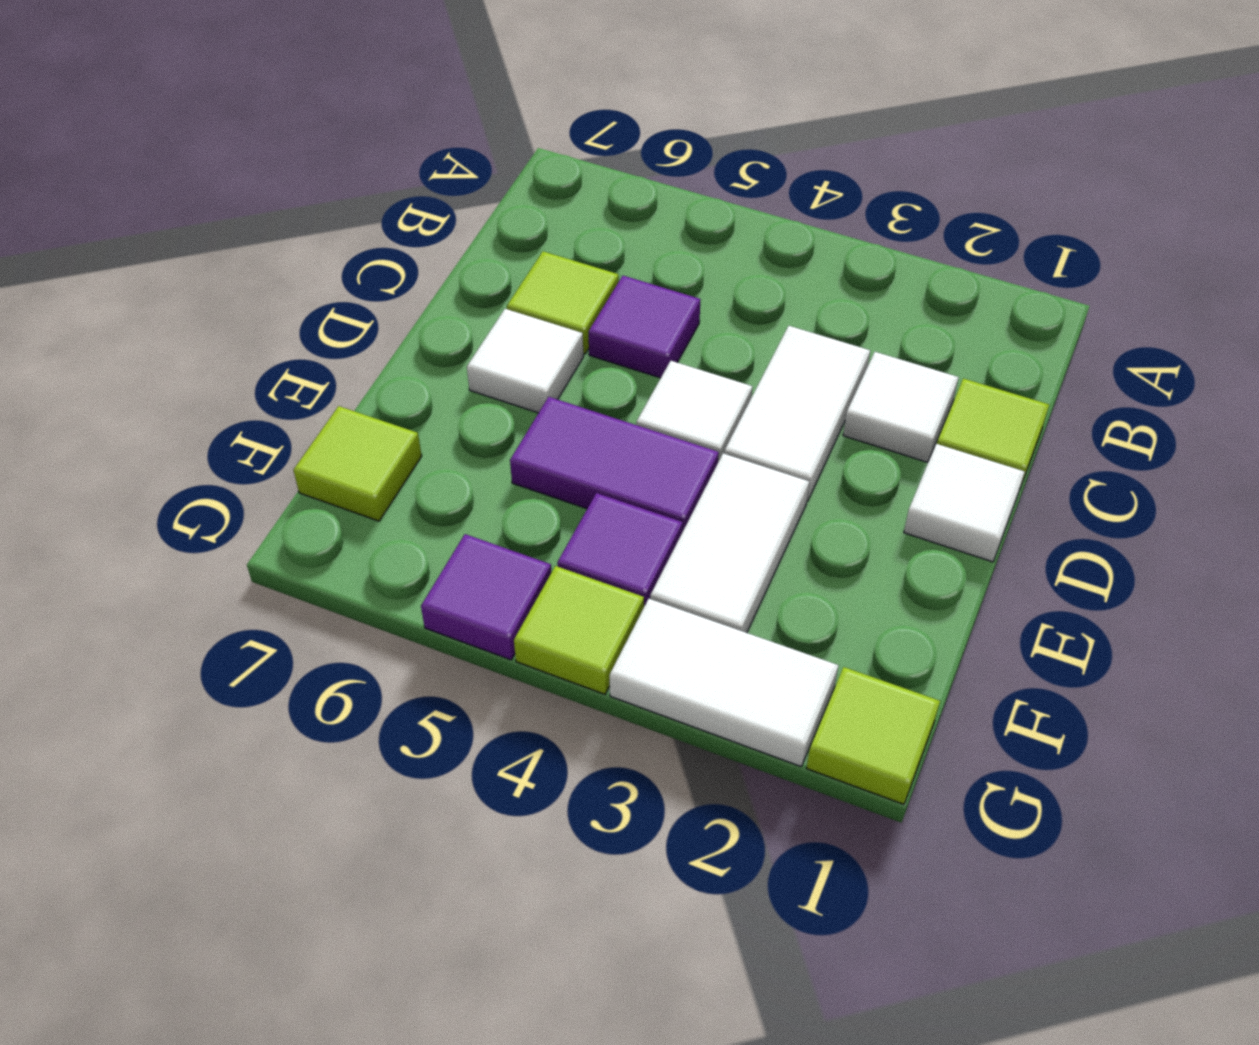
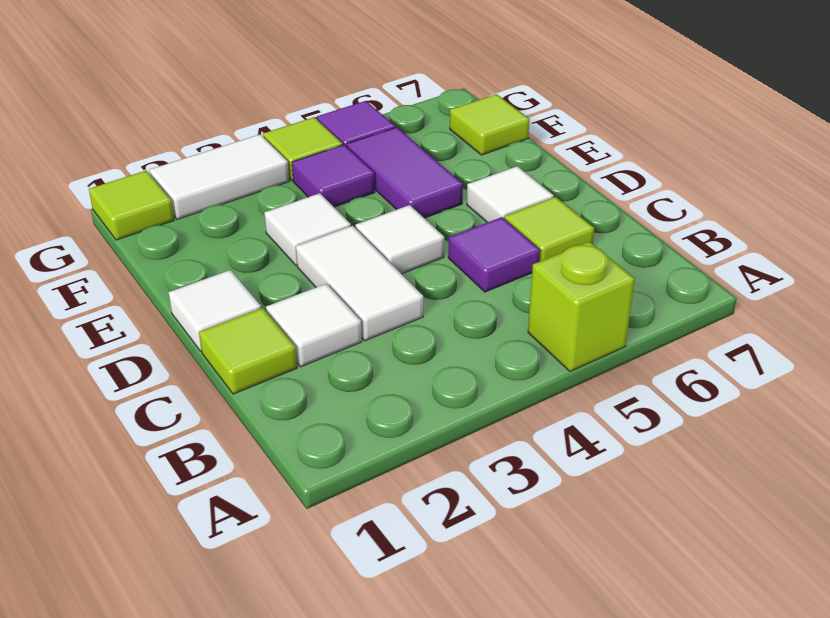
none -> lime brick A5 level 1
white tile E3:F3 level 1 -> white tile E3 level 1
purple tile E4:E5 level 1 -> purple tile E5:F5 level 1

